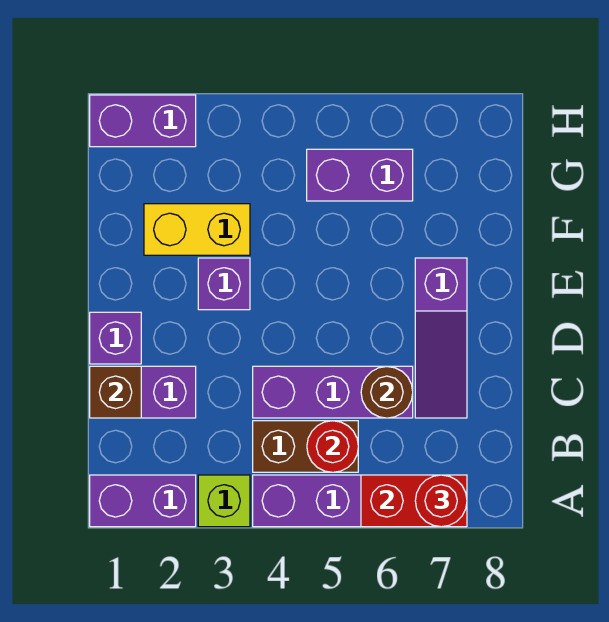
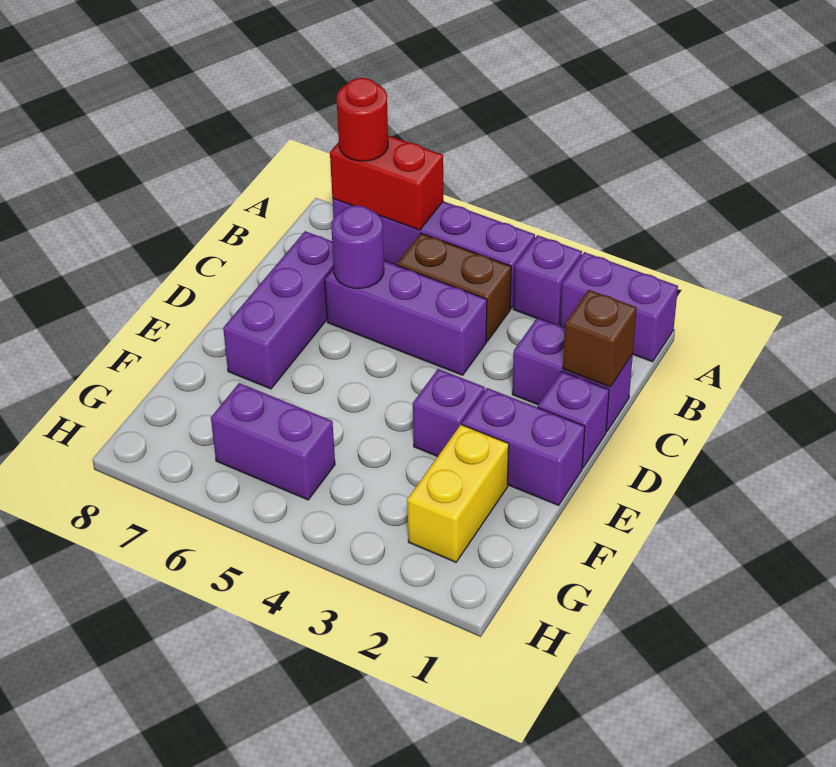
lime brick A3 level 1 -> purple brick A3 level 1
red round brick B5 level 2 -> none
brown round brick C6 level 2 -> purple round brick C6 level 2
purple slope C7:E7 level 1 top E -> purple brick C7:E7 level 1
yellow brick F2:F3 level 1 -> yellow brick F2:G2 level 1
purple brick H1:H2 level 1 -> purple brick E1:E2 level 1

